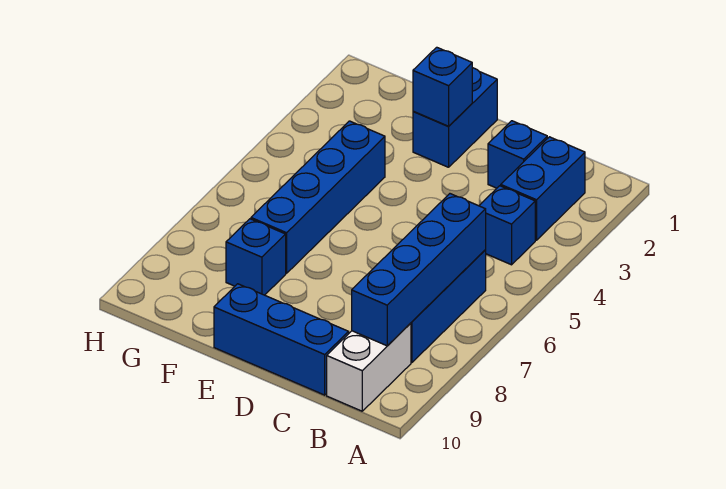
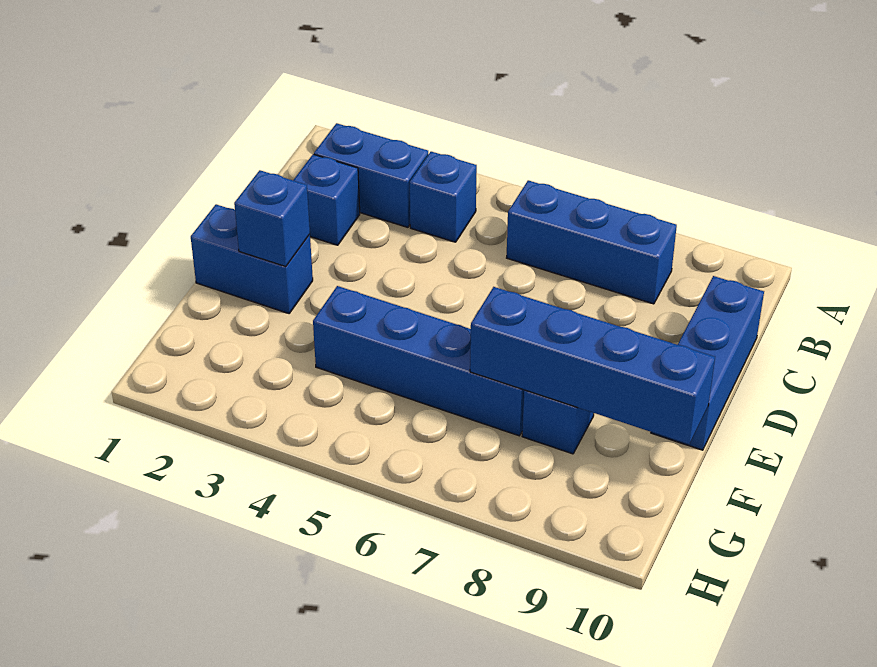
blue brick B6:B9 level 2 -> blue brick F7:F10 level 2
white brick B9:B10 level 1 -> none

